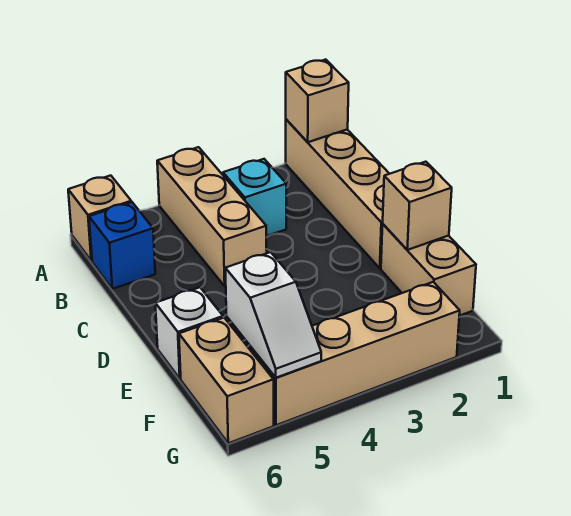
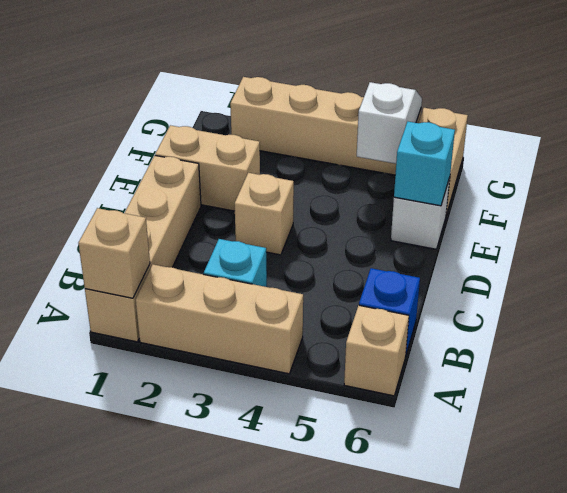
tan brick A4:C4 level 1 -> tan brick A2:A4 level 1
tan brick E1:F1 level 1 -> tan brick E1:E2 level 1
tan brick E1 level 2 -> tan brick D3 level 1
none -> cyan brick E6 level 2

